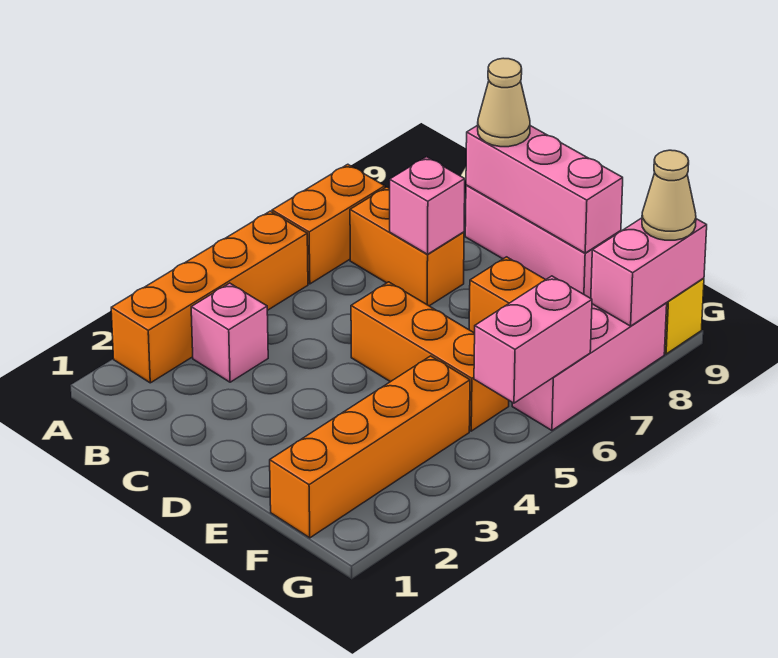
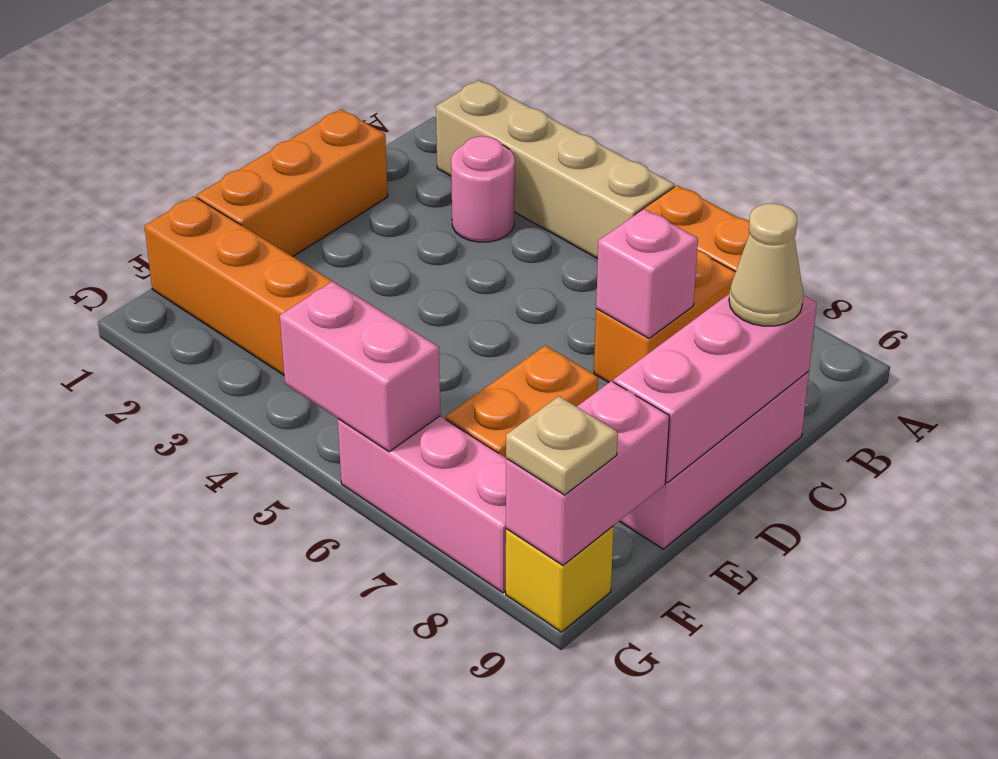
orange brick A2:A5 level 1 -> tan brick A2:A5 level 1
pink brick B3 level 1 -> pink round brick B3 level 1
orange brick D5:F5 level 1 -> orange brick C1:E1 level 1
pink brick G8:G9 level 2 -> pink brick F9:G9 level 2
tan cone G9 level 3 -> tan plate G9 level 3

